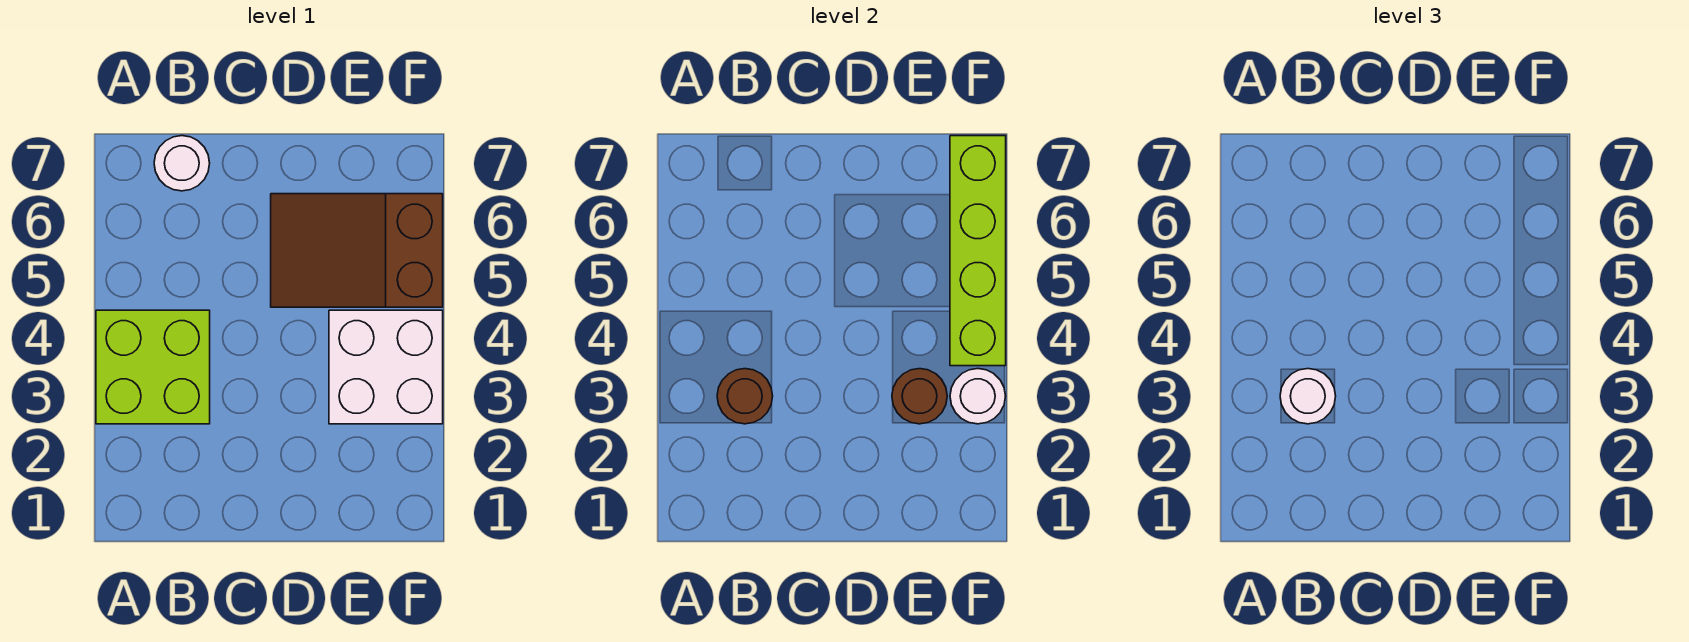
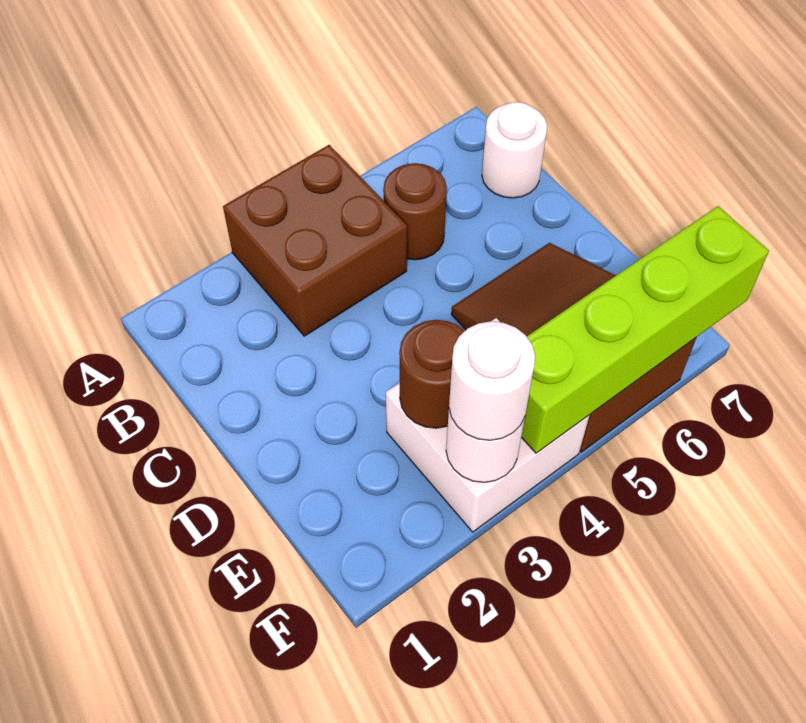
lime brick A3:B4 level 1 -> brown brick A3:B4 level 1
brown round brick B3 level 2 -> brown round brick B5 level 1
white round brick B3 level 3 -> white round brick F3 level 3

